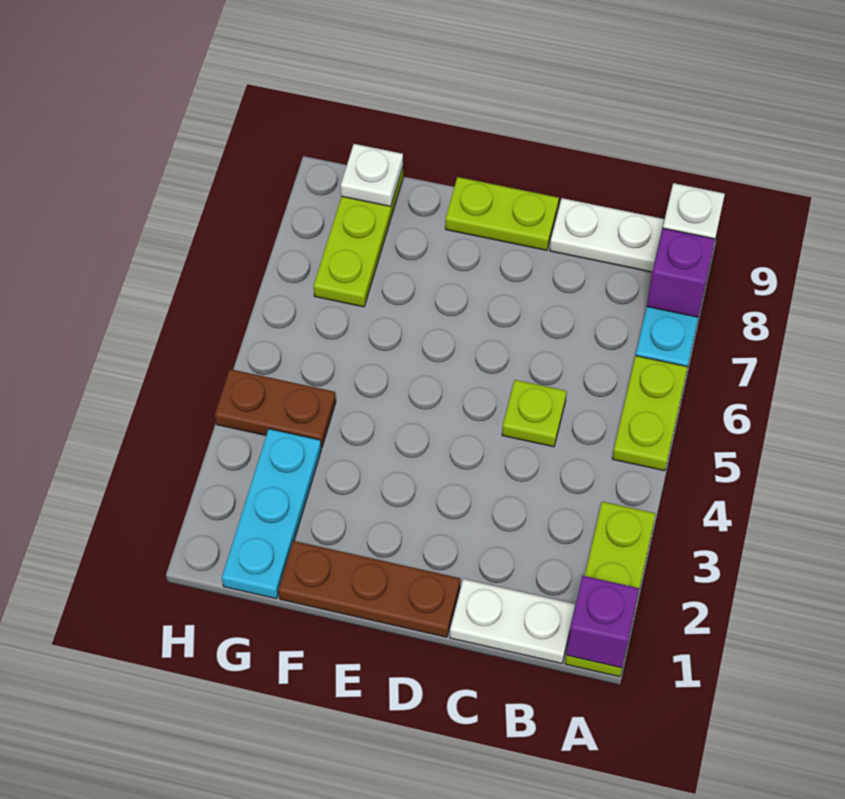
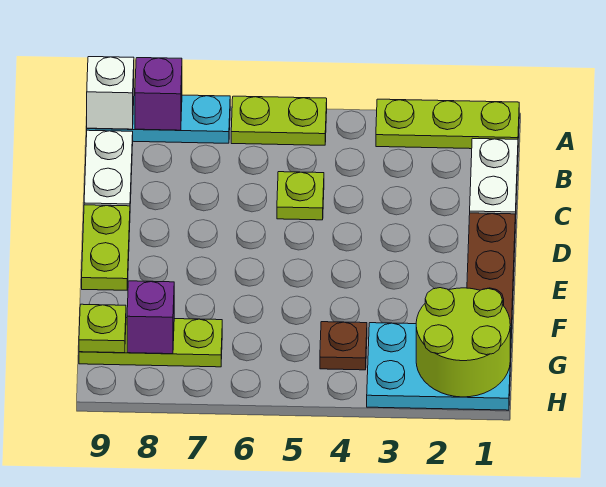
purple brick A1 level 2 -> purple brick G8 level 2
cyan plate G1:G3 level 1 -> cyan plate G1:H3 level 1
none -> lime round brick G1:H2 level 2
brown plate G4:H4 level 1 -> brown plate G4 level 1
white plate G9 level 2 -> lime plate G9 level 2

